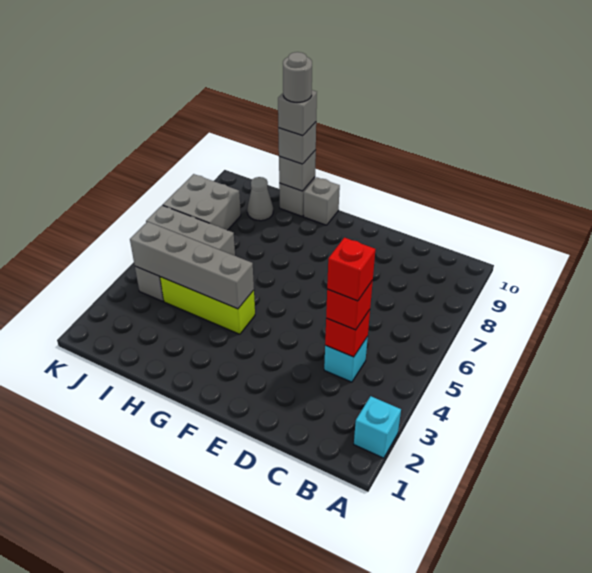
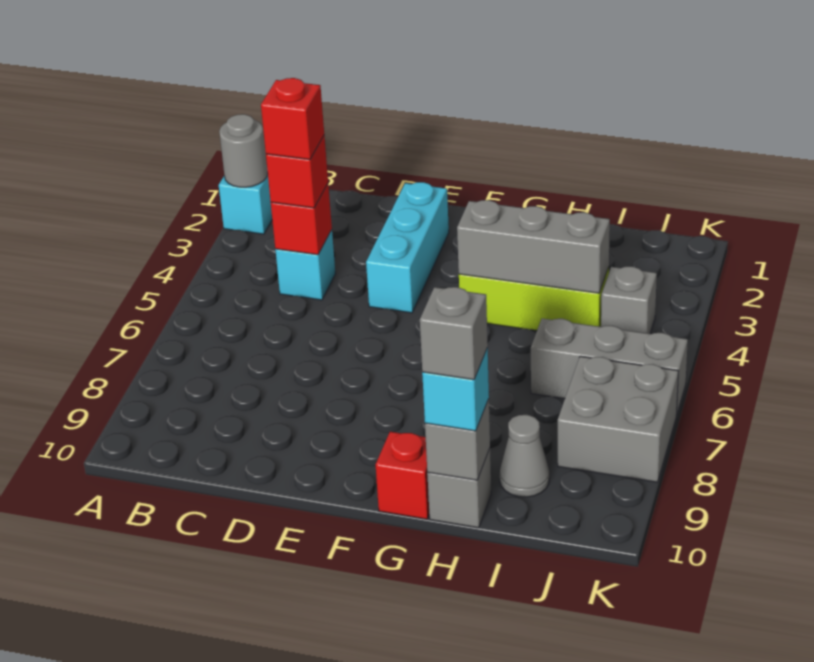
none -> cyan brick E2:E4 level 1
grey brick G4:J4 level 2 -> grey brick G4:I4 level 2
grey brick G10 level 1 -> red brick G10 level 1
grey brick H10 level 3 -> cyan brick H10 level 3
grey round brick H10 level 5 -> grey round brick A2 level 2

